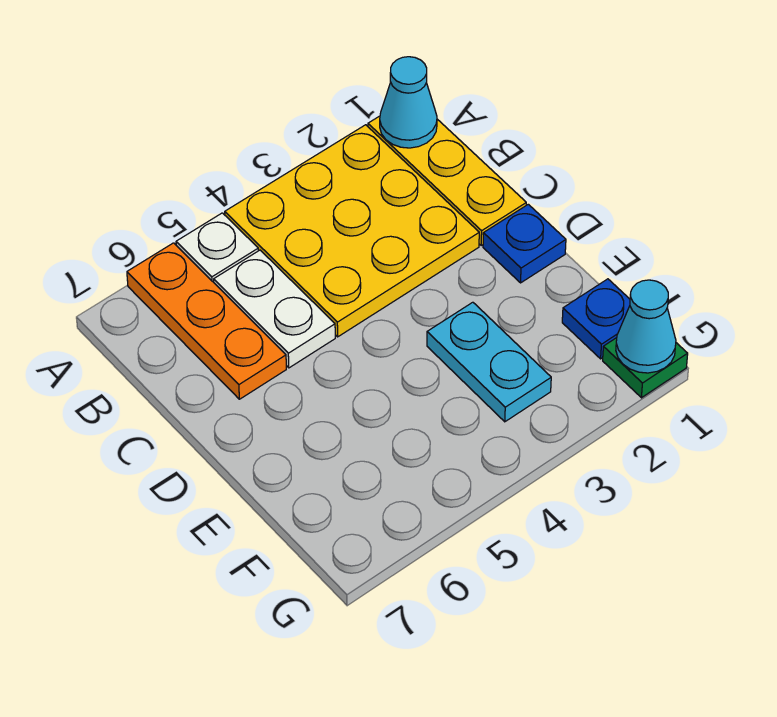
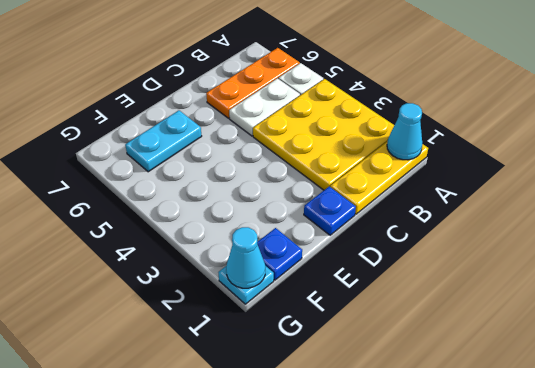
cyan plate E3:F3 level 1 -> cyan plate E6:F6 level 1
green plate G1 level 1 -> cyan plate G1 level 1

